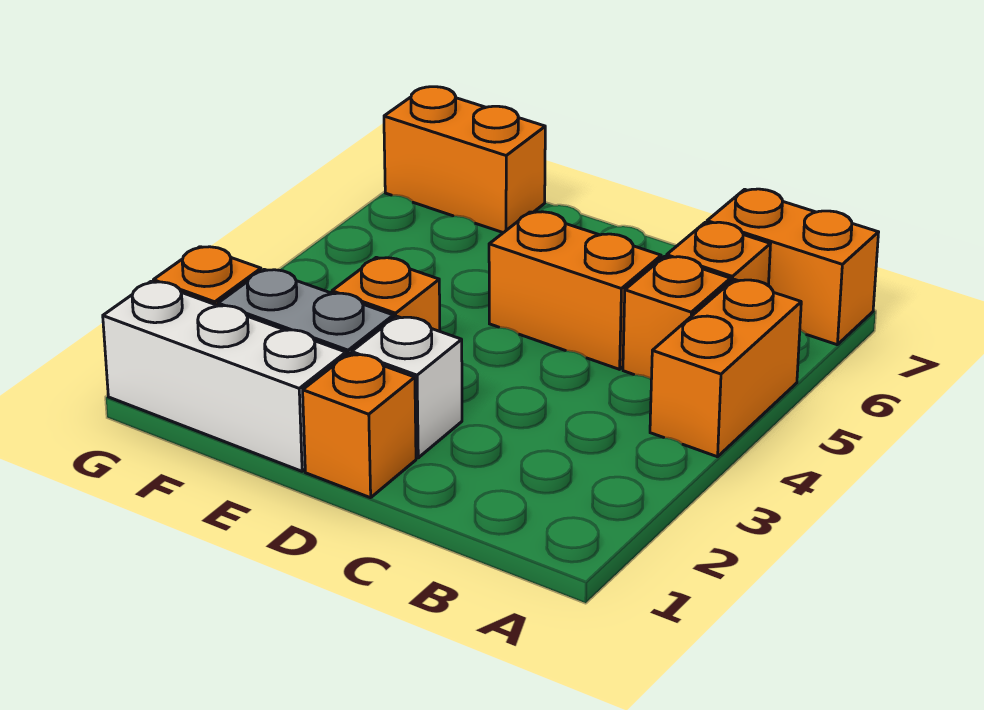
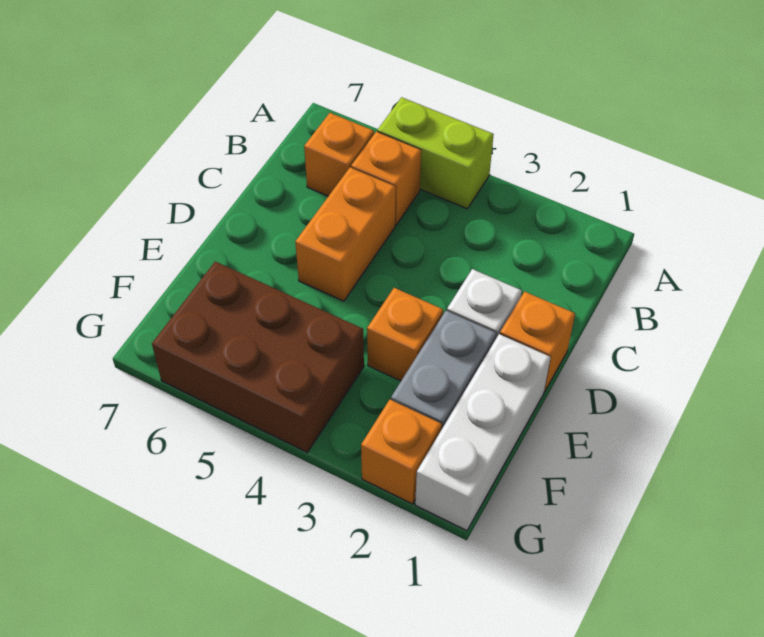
orange brick A4:A5 level 1 -> lime brick A4:A5 level 1
orange brick A7:B7 level 1 -> none
none -> brown brick F4:G6 level 1
orange brick F7:G7 level 1 -> none

